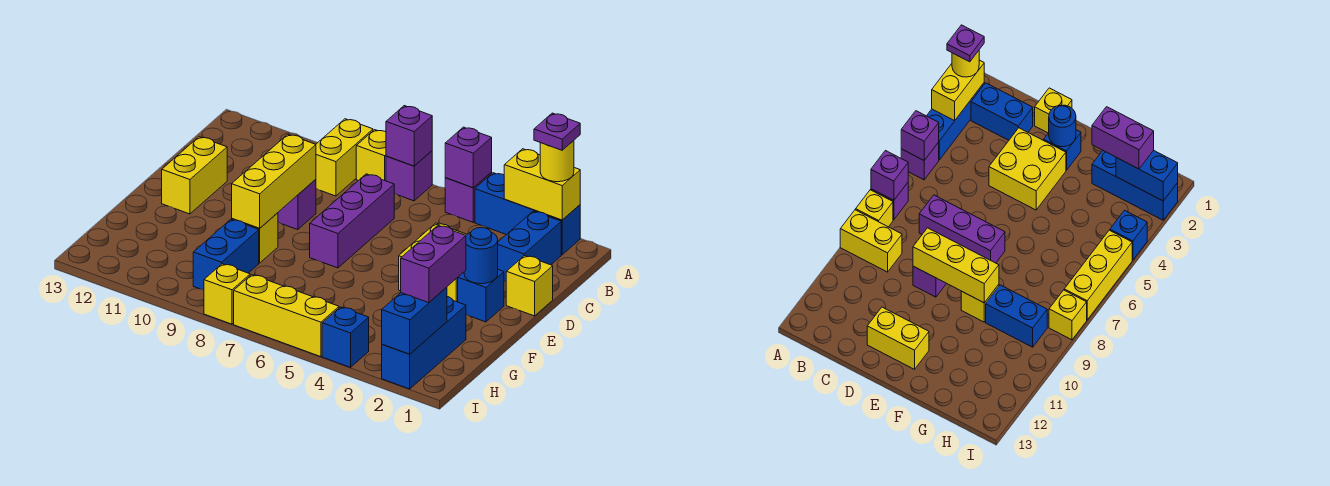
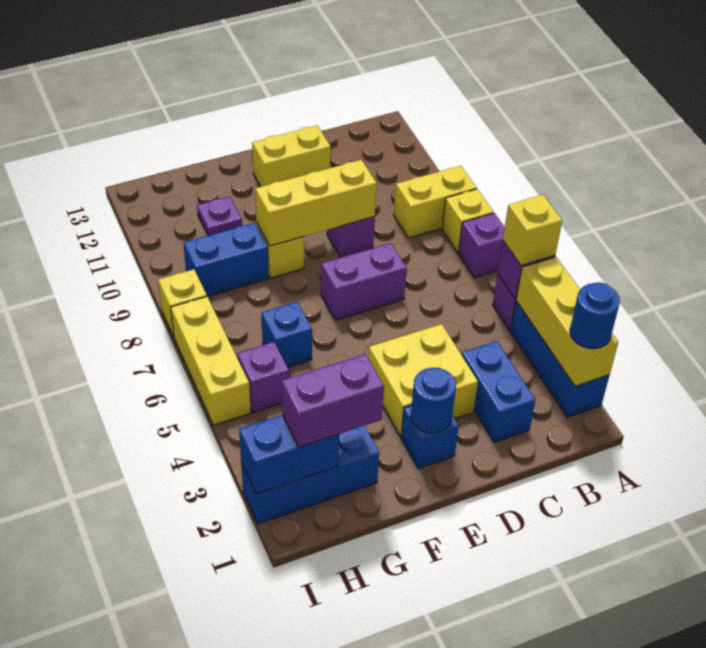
yellow brick A2:A3 level 2 -> yellow brick A2:A4 level 2
yellow round brick A2 level 3 -> blue round brick A2 level 3
purple plate A2 level 4 -> purple plate G11 level 1
purple brick A7 level 2 -> purple brick H5 level 1
blue brick B2:C2 level 1 -> blue brick C2:C3 level 1
purple brick C7:E7 level 1 -> purple brick D7:E7 level 1
yellow brick D1 level 1 -> yellow brick A5 level 3
blue brick I4 level 1 -> blue brick G6 level 1

